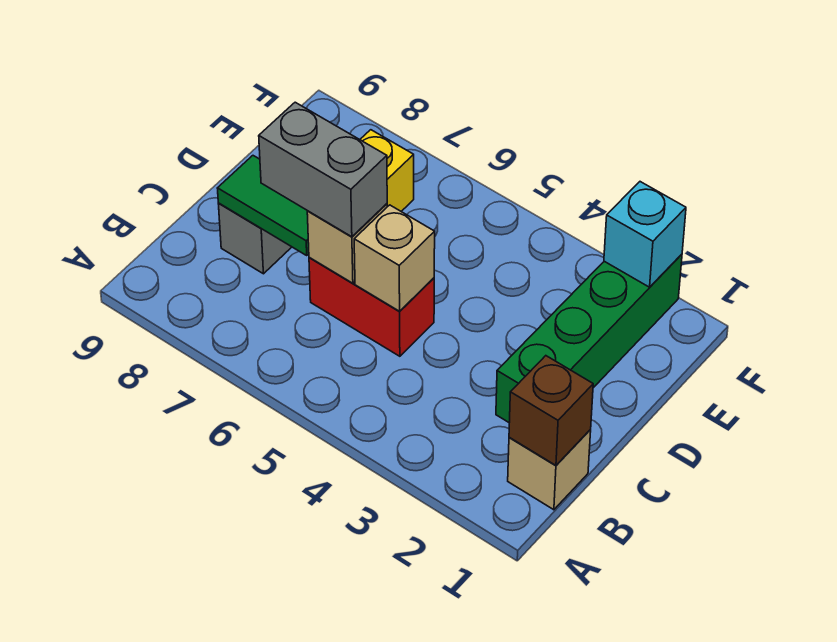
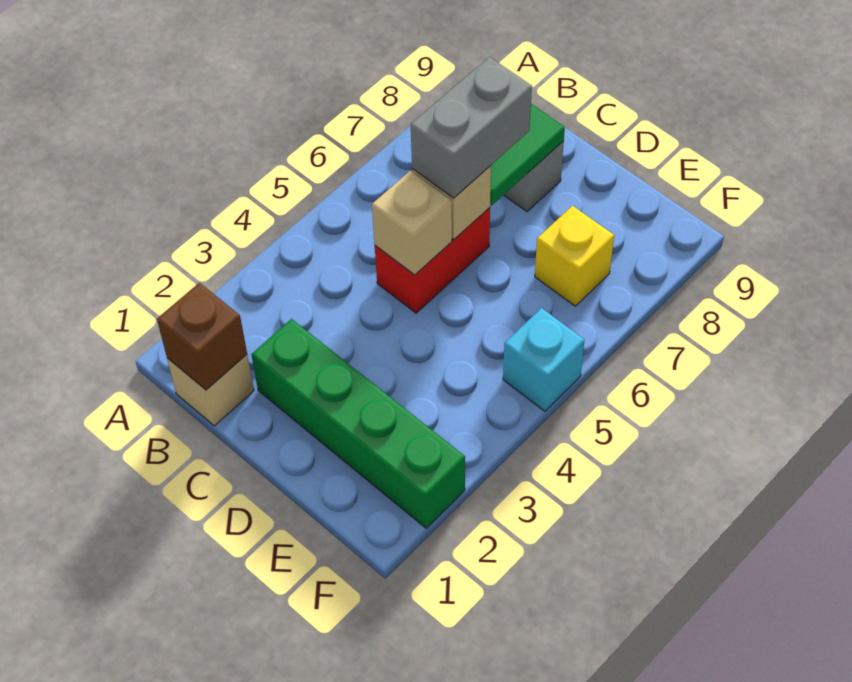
cyan brick F2 level 2 -> cyan brick F5 level 1

